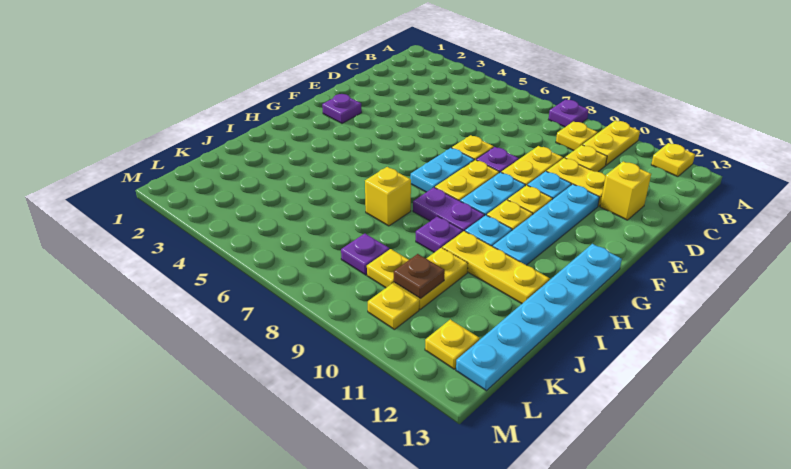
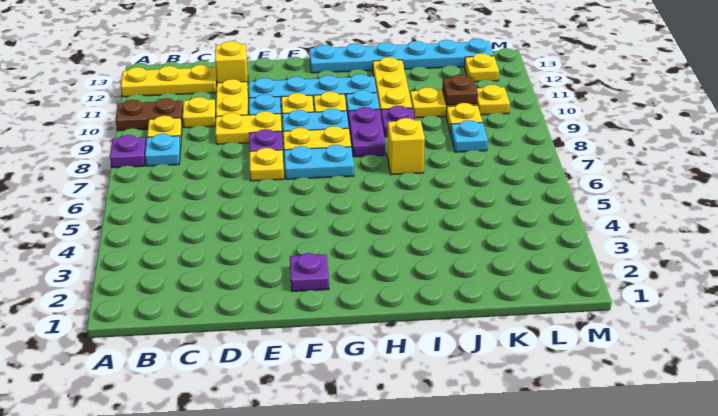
yellow plate A10:B10 level 1 -> brown plate A10:B10 level 1
yellow plate A12 level 1 -> yellow plate A12:C12 level 1
none -> cyan plate B8 level 1
purple plate K8 level 1 -> cyan plate K8 level 1

